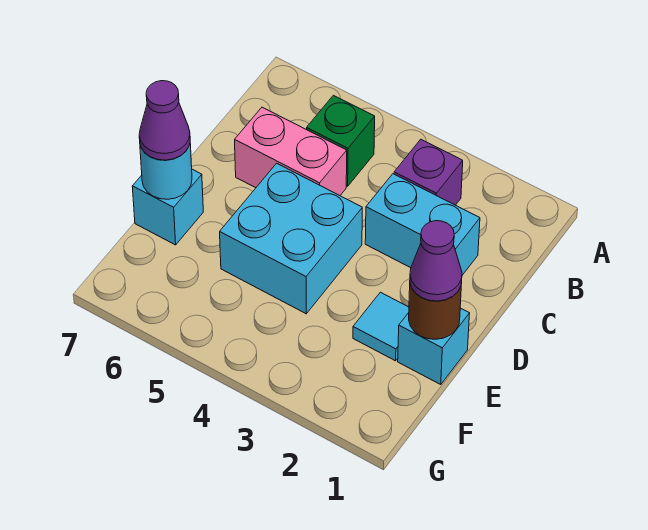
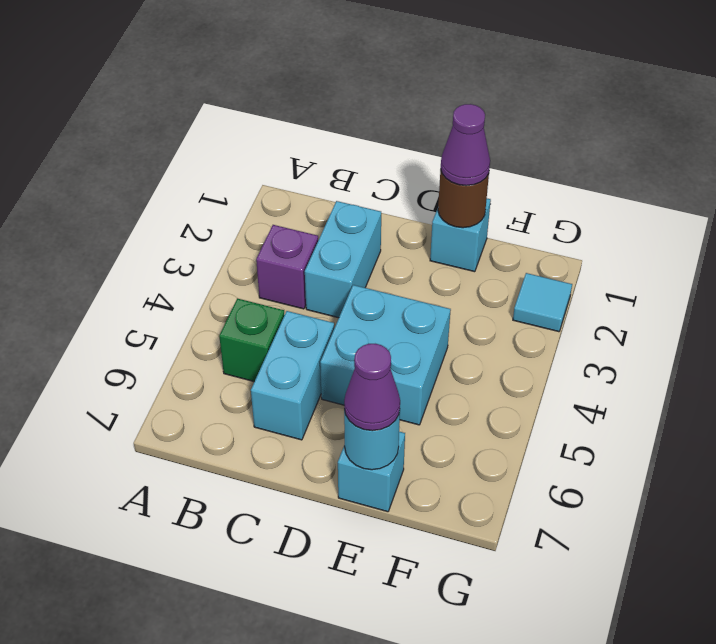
pink brick C5:C6 level 1 -> cyan brick C5:C6 level 1
cyan tile E2 level 1 -> cyan tile G2 level 1

